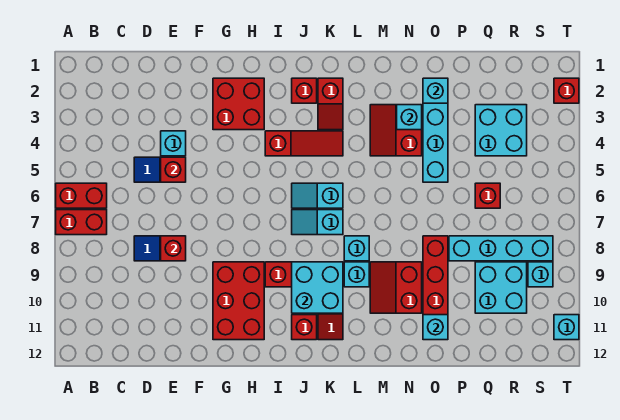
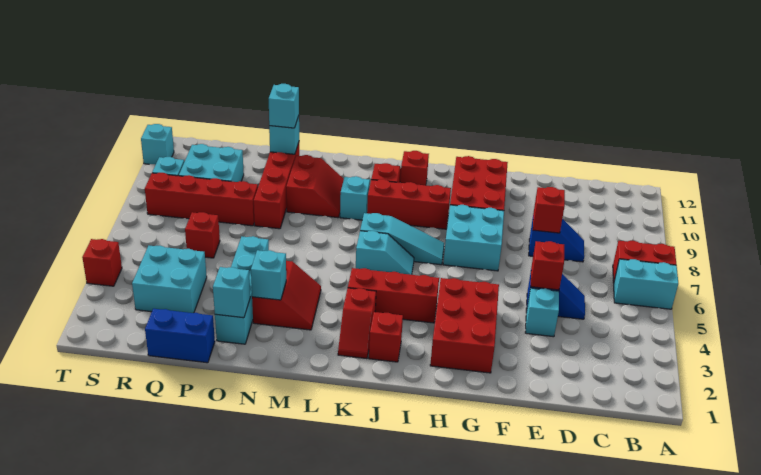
red brick A6:B6 level 1 -> cyan brick A6:B6 level 1
red brick G2:H3 level 1 -> red brick G2:H4 level 1
red slope I4:K4 level 1 top I -> red brick I4:K4 level 1
cyan slope J7:K7 level 1 top K -> cyan slope I7:K7 level 1 top K
cyan brick J9:K10 level 2 -> cyan brick G7:H8 level 1
red slope K2:K3 level 1 top 2 -> red slope K2:K3 level 1 top 3
cyan brick L8 level 1 -> cyan brick O11 level 3
none -> blue brick P1:Q1 level 1
cyan brick P8:S8 level 1 -> red brick P8:S8 level 1
red brick T2 level 1 -> red brick T4 level 1

